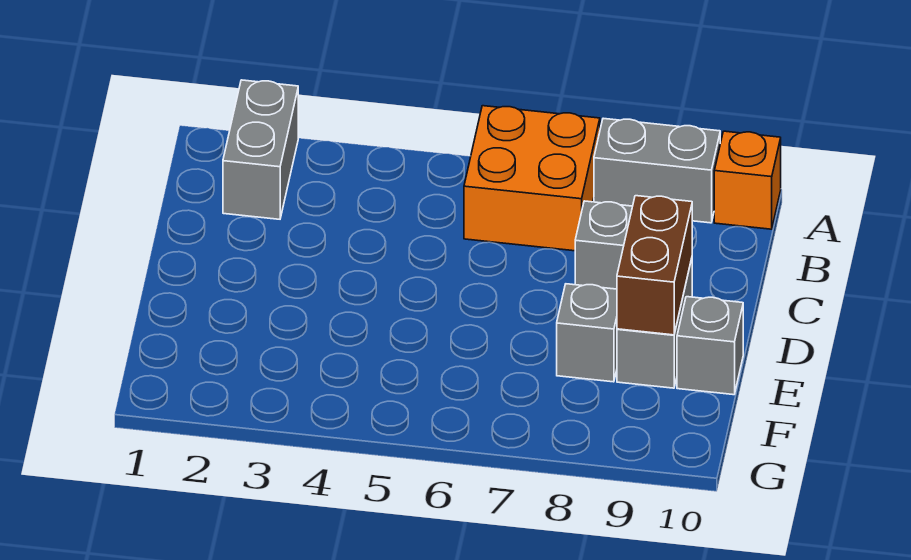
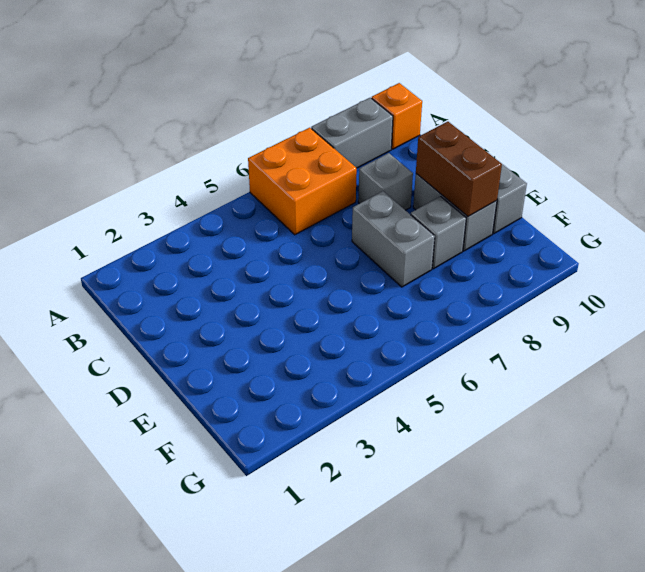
grey brick A2:B2 level 1 -> grey brick D7:E7 level 1

